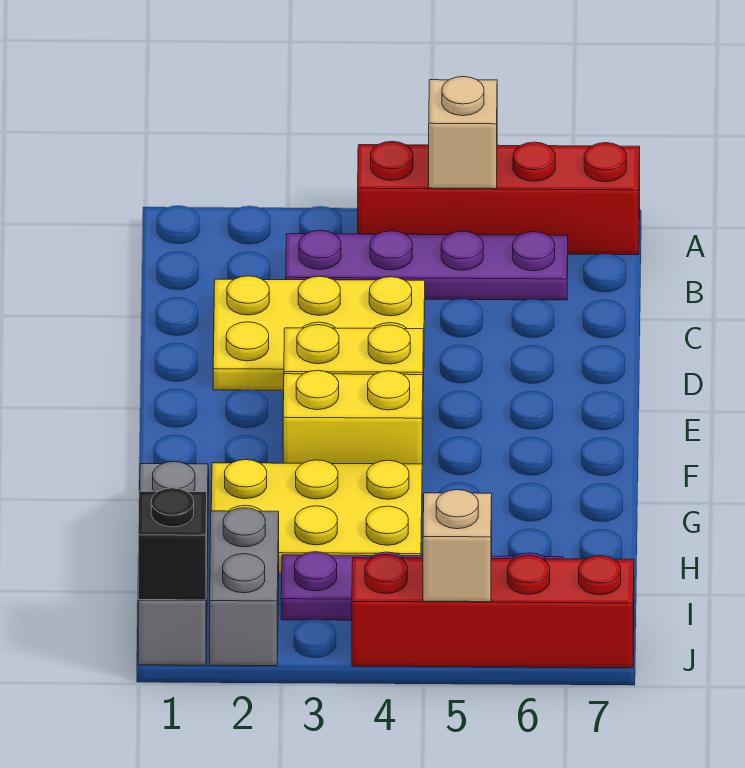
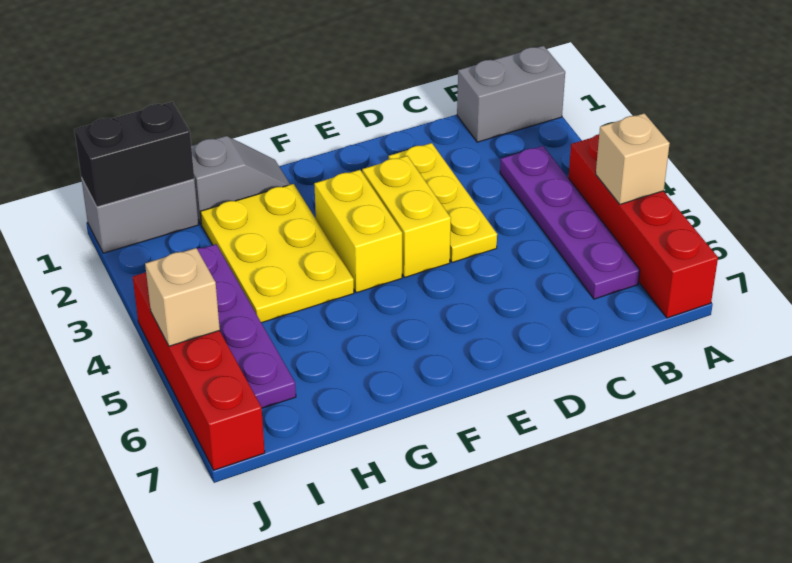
yellow plate C2:D4 level 1 -> yellow plate D2:D4 level 1
grey brick I2:J2 level 1 -> grey brick A1:B1 level 1
black brick J1 level 2 -> black brick I1:J1 level 2

